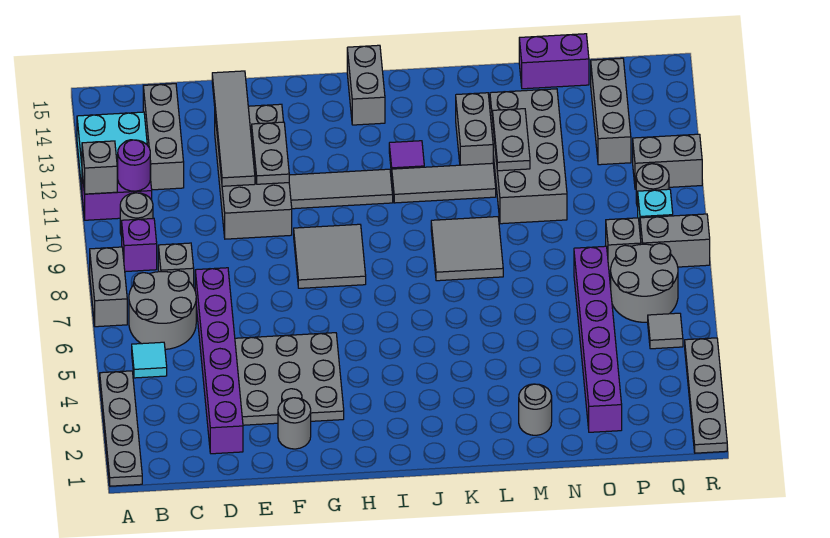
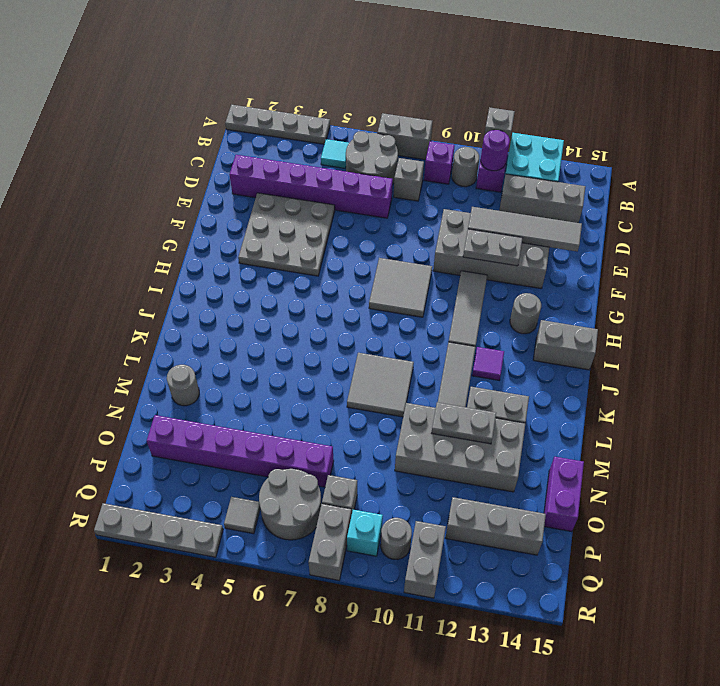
grey round brick F2 level 1 -> grey round brick H13 level 1

